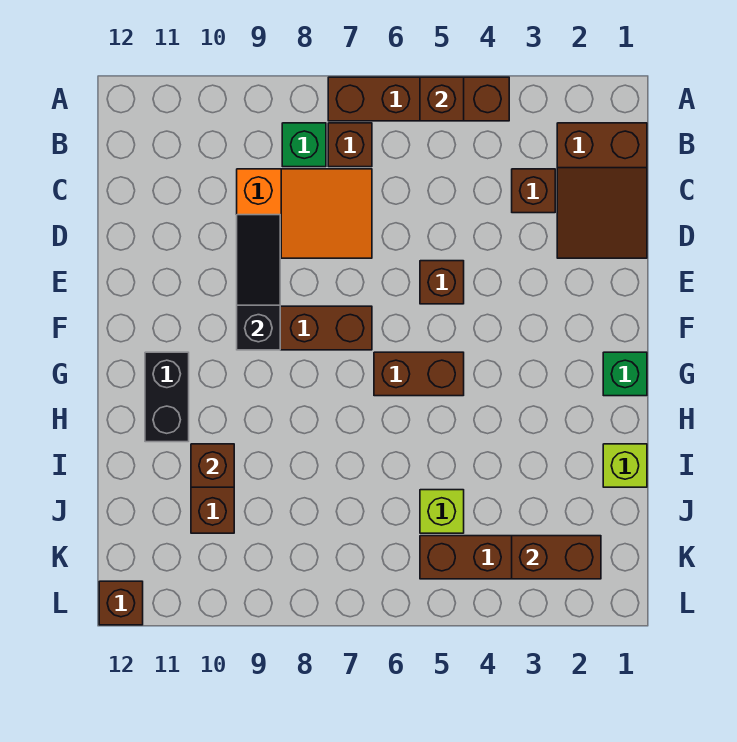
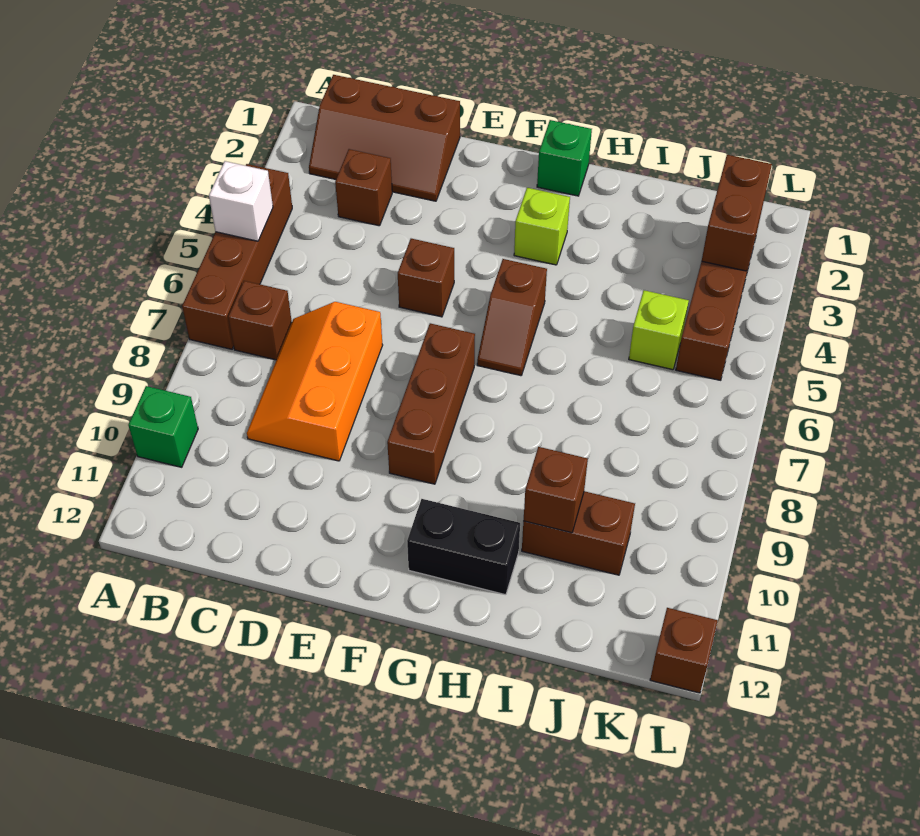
brown brick A5 level 2 -> white brick A5 level 2
brown slope B1:D2 level 1 top B -> brown slope B1:D2 level 1 top 1
green brick B8 level 1 -> green brick A10 level 1
orange slope C7:D9 level 1 top 9 -> orange slope C7:D9 level 1 top D
black slope D9:F9 level 2 top F -> none
brown brick G5:G6 level 1 -> brown slope G5:G6 level 1 top 5
lime brick I1 level 1 -> lime brick G3 level 1

